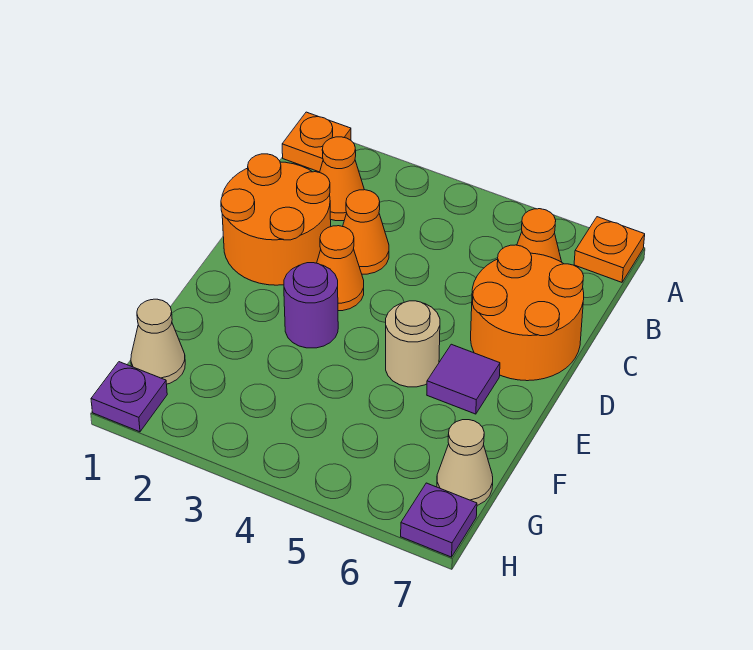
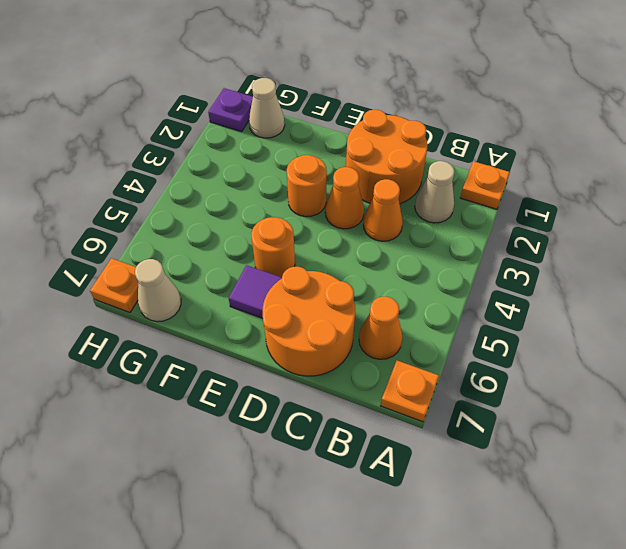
orange cone B2 level 1 -> tan cone B2 level 1
purple round brick E3 level 1 -> orange round brick E3 level 1
tan round brick E5 level 1 -> orange round brick E5 level 1
purple plate H7 level 1 -> orange plate H7 level 1

